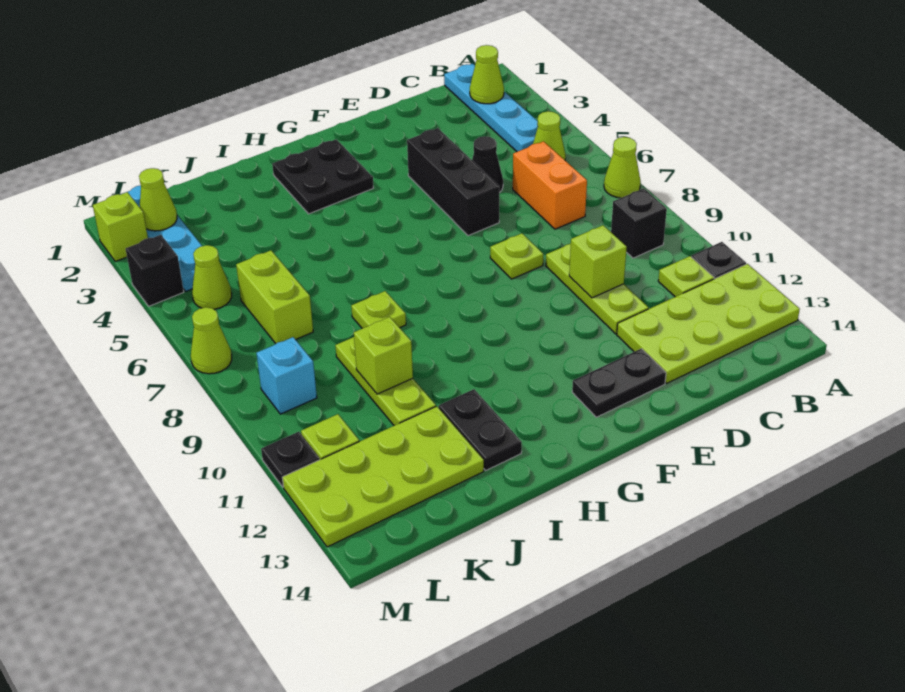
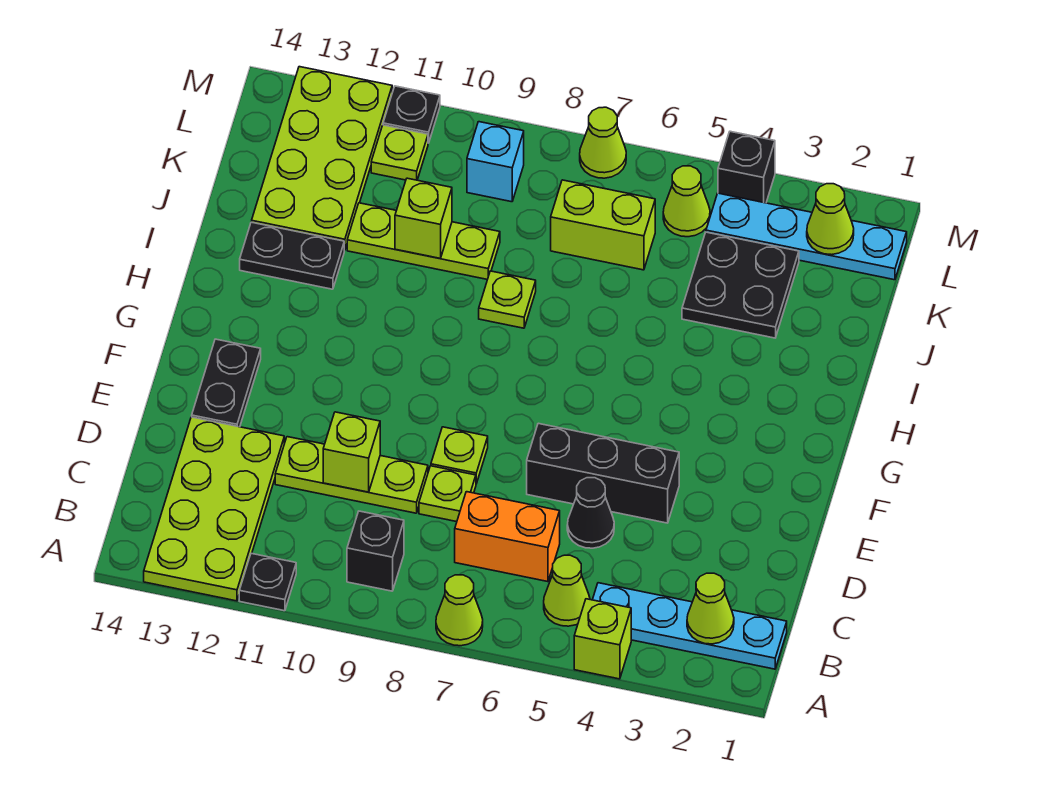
lime plate B11 level 1 -> lime plate D8 level 1
black plate G2:H3 level 1 -> black plate J3:K4 level 1
lime brick M2 level 1 -> lime brick A4 level 1

